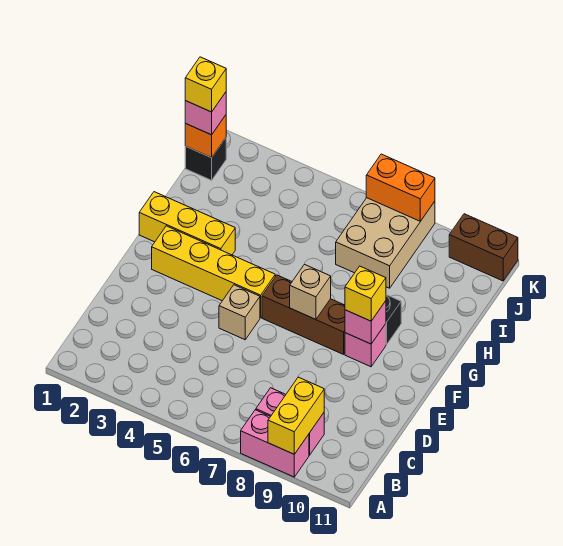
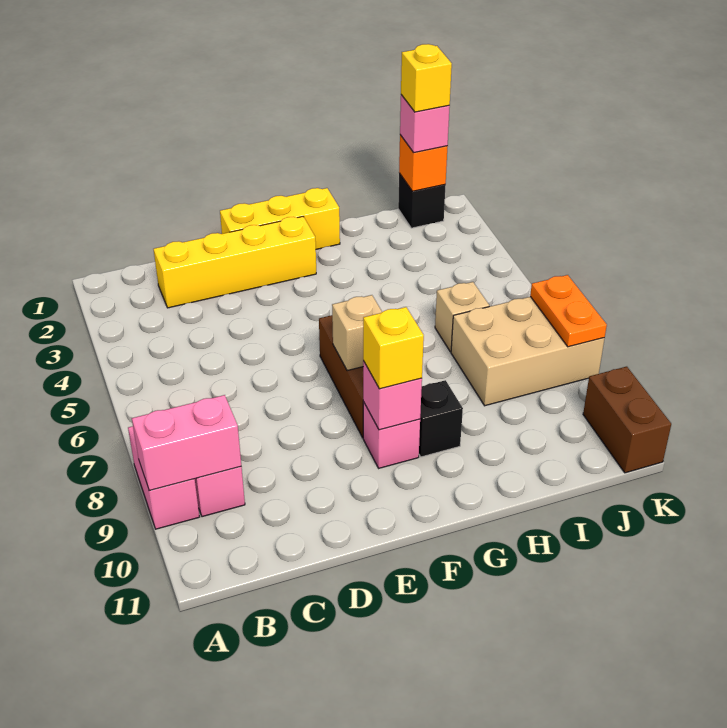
yellow brick A9:B9 level 2 -> pink brick A9:B9 level 2
tan brick E5 level 1 -> tan brick I6 level 1
yellow brick F2:F5 level 1 -> yellow brick C2:F2 level 1
yellow brick G1:G3 level 1 -> yellow brick E1:G1 level 1
orange brick K7:K8 level 2 -> orange plate K7:K8 level 2

